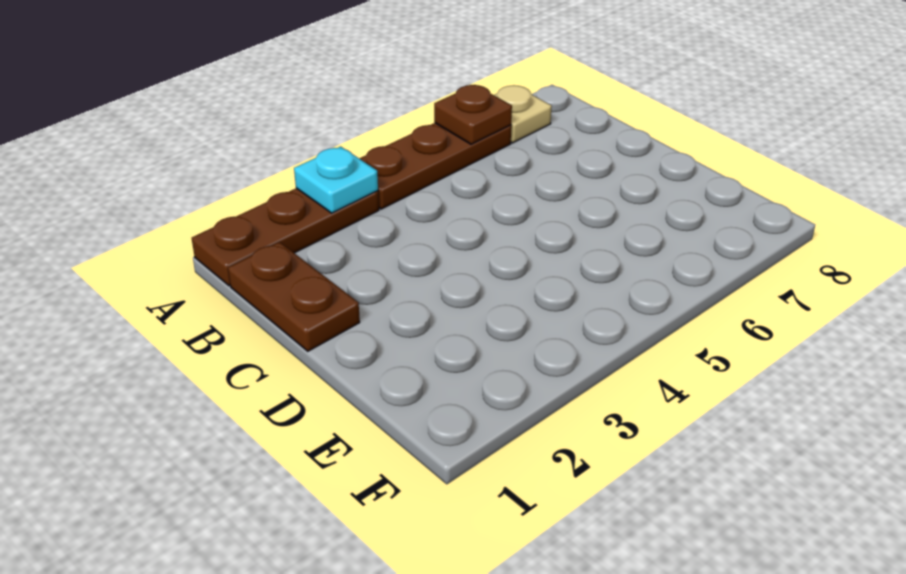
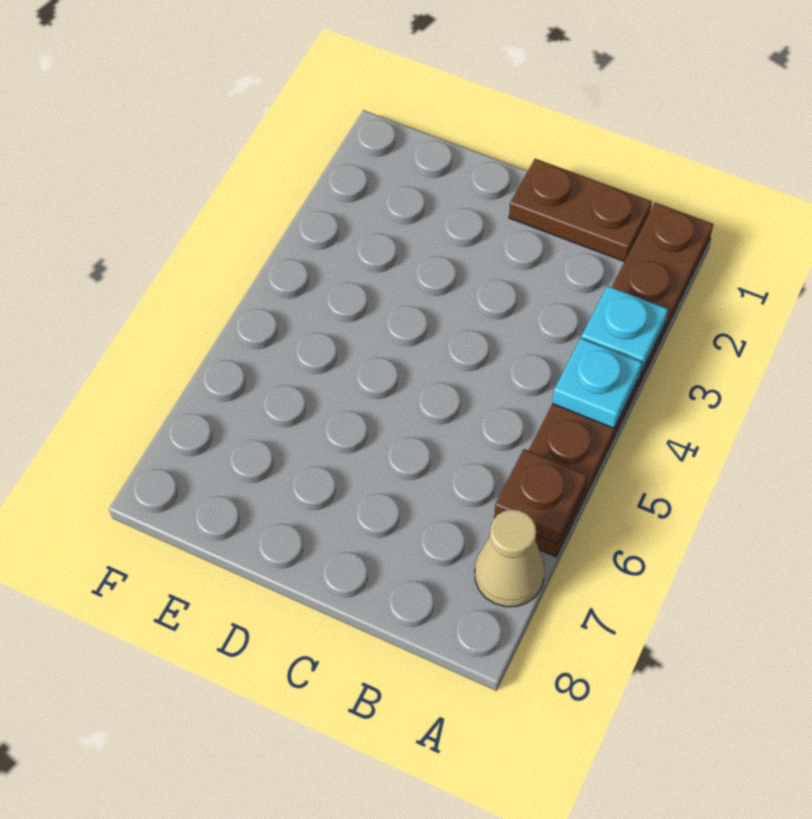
none -> cyan plate A4 level 2
tan plate A7 level 1 -> tan cone A7 level 1

